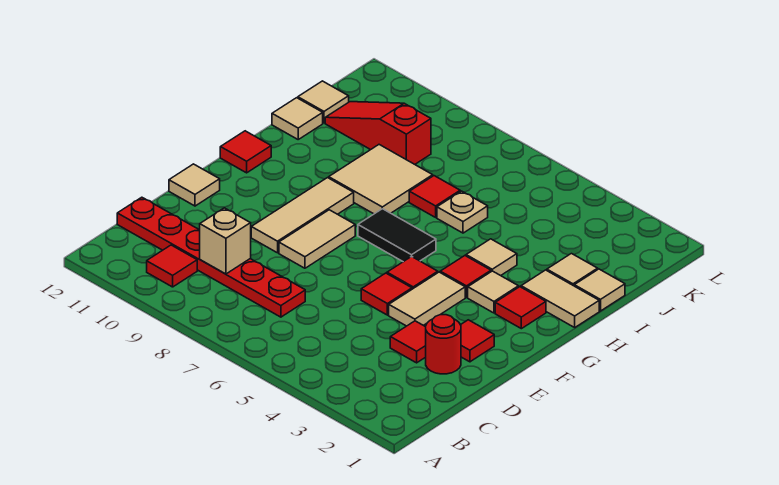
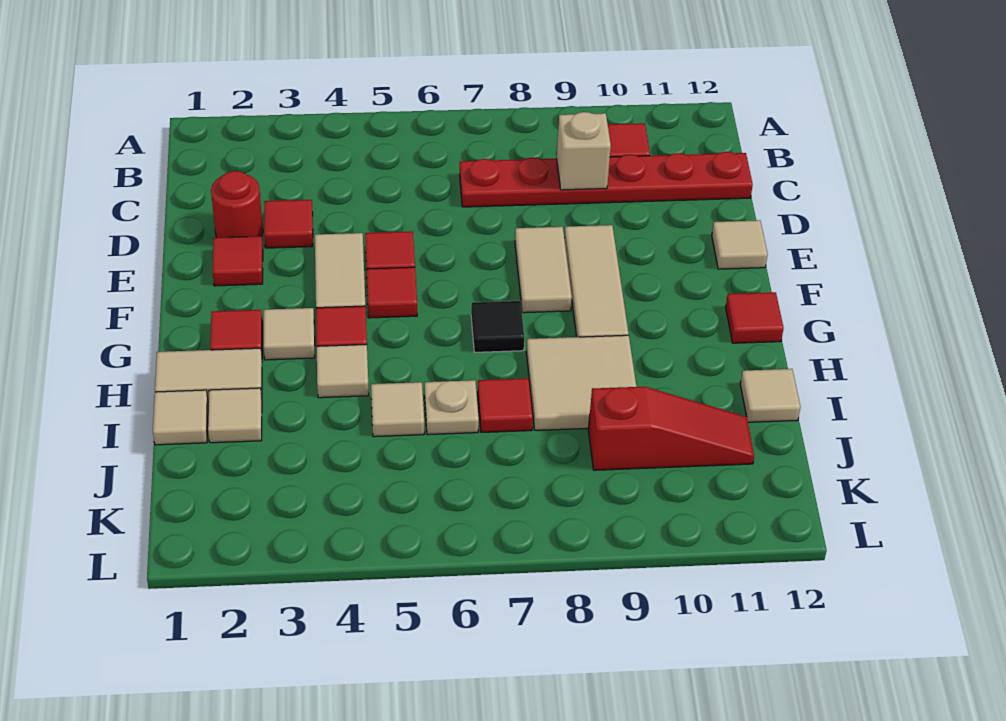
black tile G6:G7 level 1 -> black tile G7 level 1
tan tile J12 level 1 -> tan tile I5 level 1

